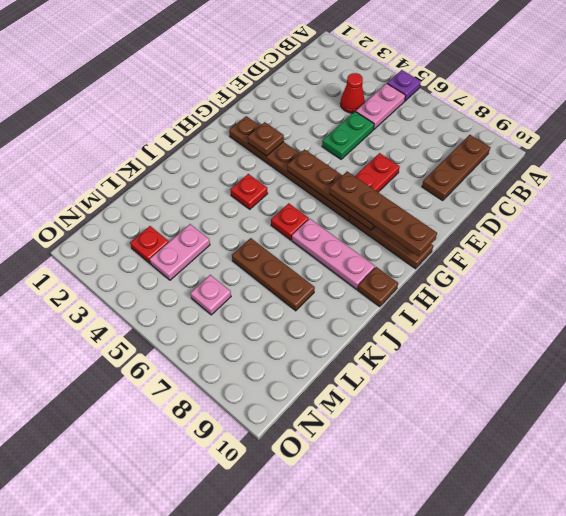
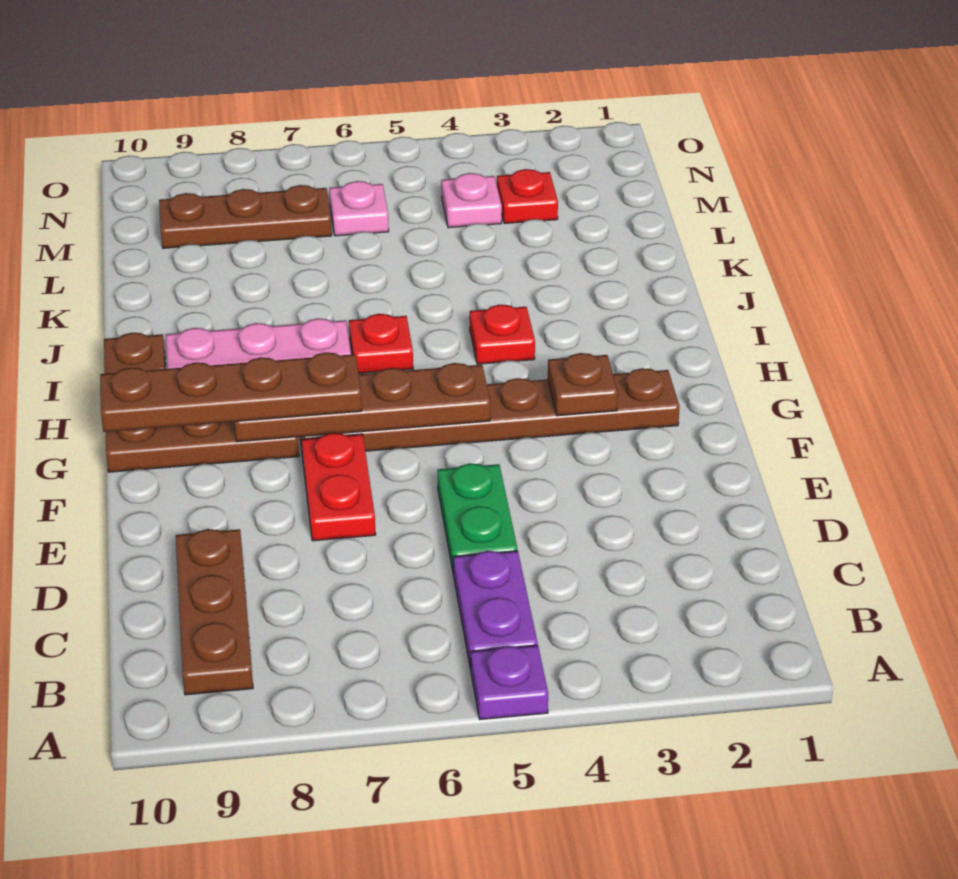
pink plate B5:C5 level 1 -> purple plate B5:C5 level 1
red cone C4 level 1 -> none
brown plate K6:K8 level 1 -> brown plate M7:M9 level 1
pink plate L4:M4 level 1 -> pink plate M4 level 1

